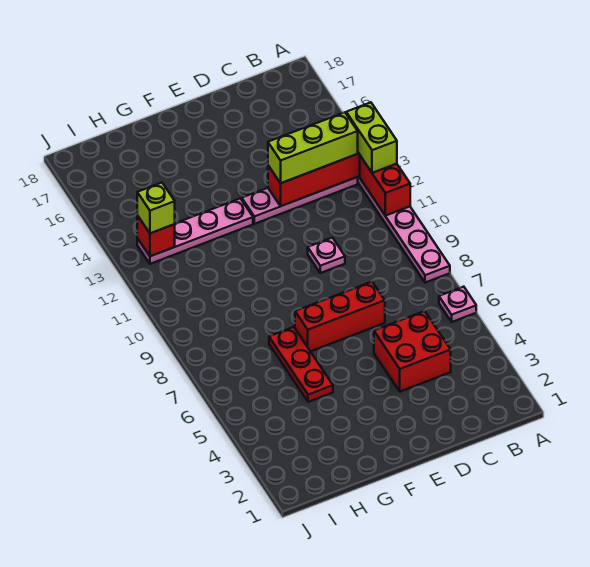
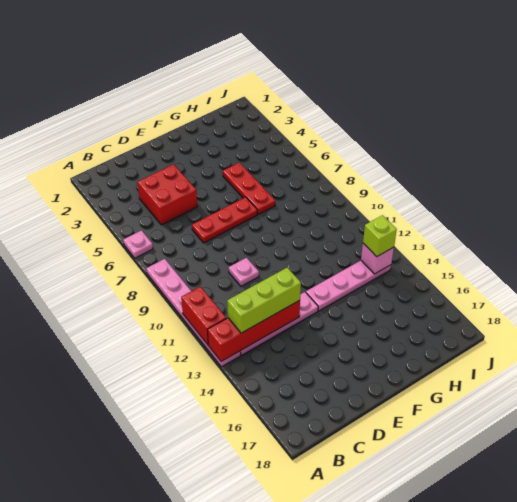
lime brick A12:A13 level 3 -> none
red brick D7:F7 level 1 -> red plate D7:F7 level 1
red brick I13 level 2 -> pink brick I13 level 2

